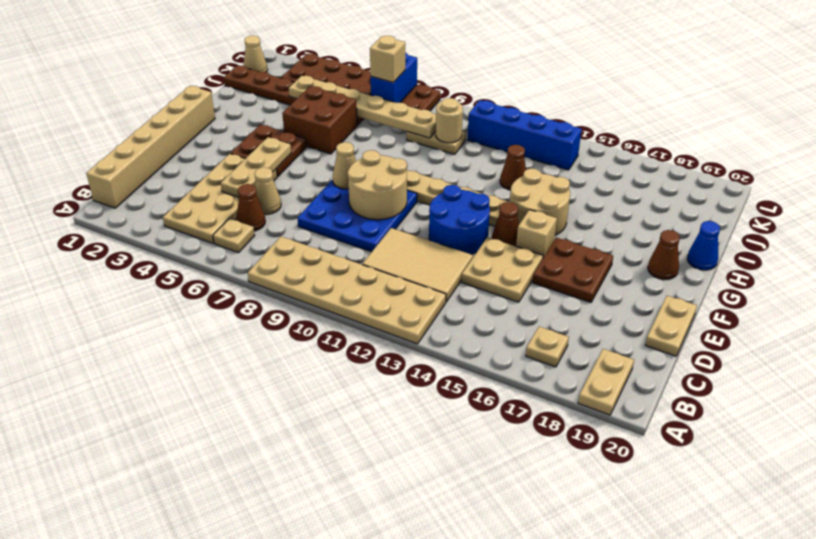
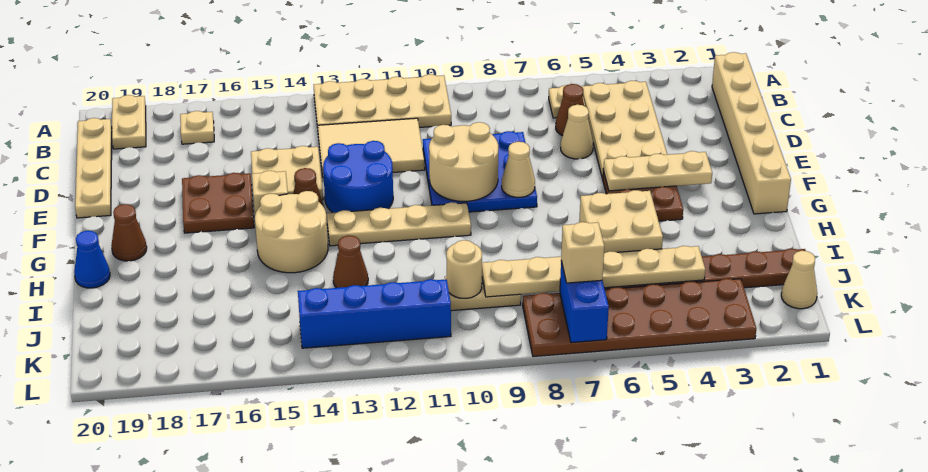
tan plate A8:B13 level 1 -> tan plate A10:B13 level 1
tan plate D5:F5 level 2 -> tan plate F3:F5 level 2
tan plate D20:E20 level 1 -> tan plate B20:E20 level 1
brown brick H5:I6 level 1 -> tan brick H5:I6 level 1

